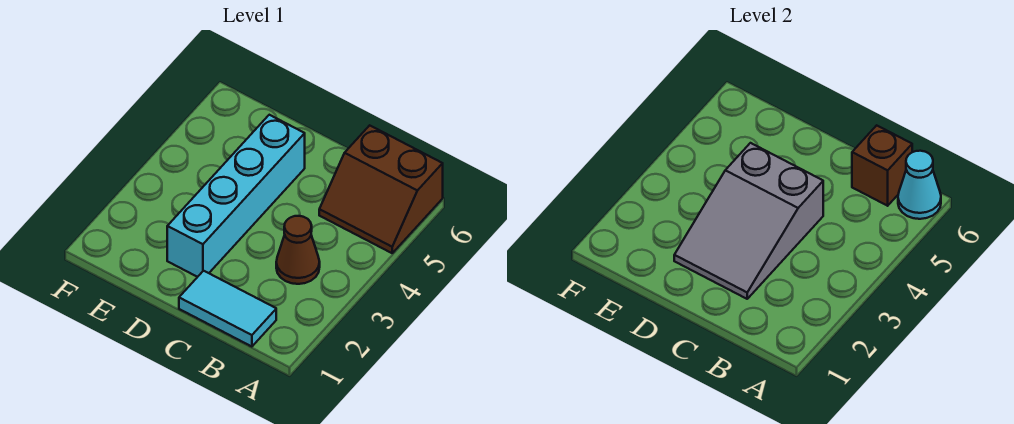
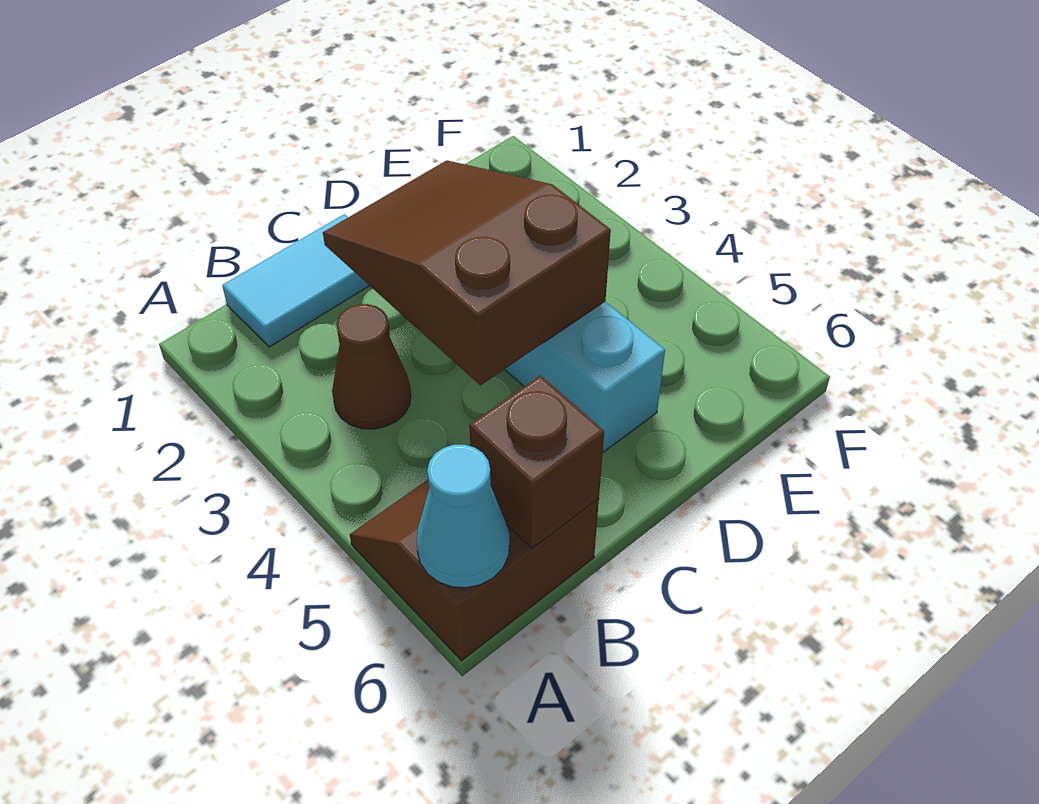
grey slope C2:D4 level 2 top 4 -> brown slope C2:D4 level 2 top 4

